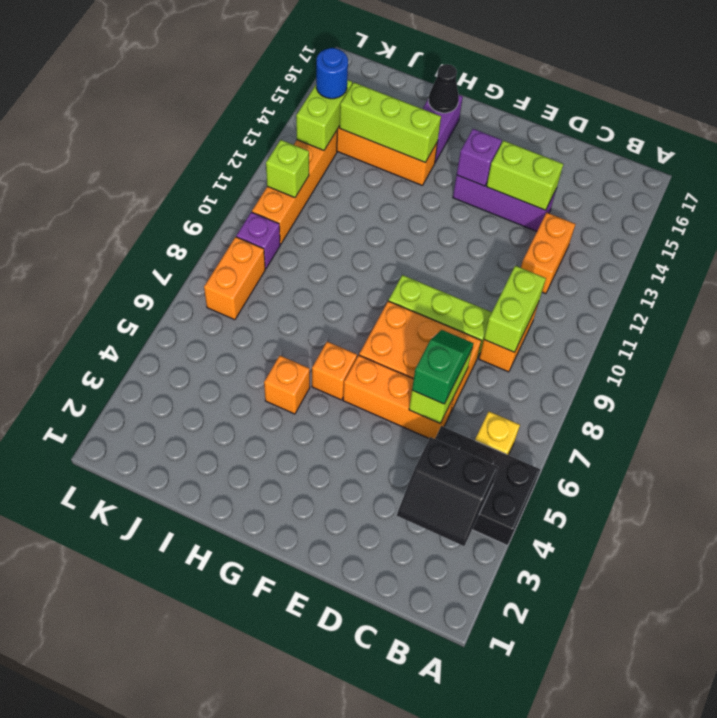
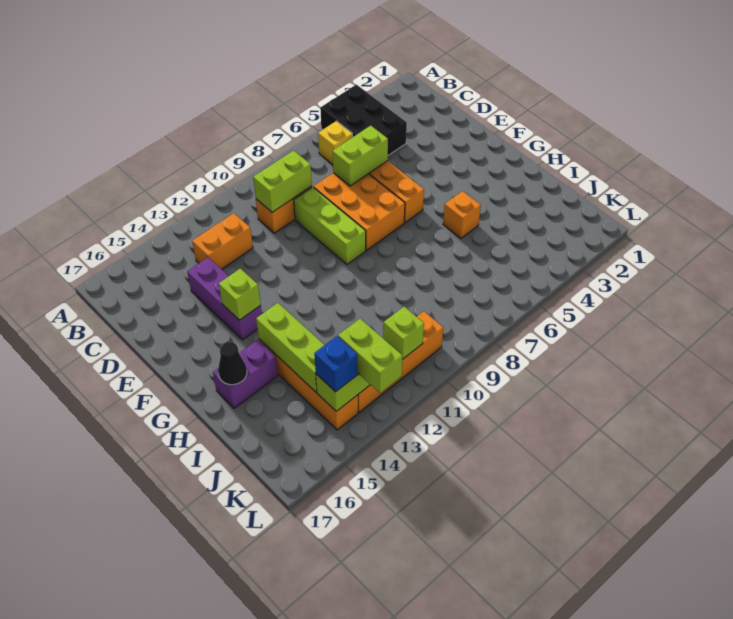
black slope B3:C4 level 2 top 4 -> none
green slope D6:D7 level 3 top 6 -> none
lime brick D14:E14 level 2 -> lime brick K13:L13 level 3
purple brick F14 level 2 -> lime brick F14 level 2
orange brick G6 level 1 -> none
orange brick K7:K8 level 1 -> none
purple brick K9 level 1 -> none
blue round brick K14 level 3 -> blue brick K14 level 3

